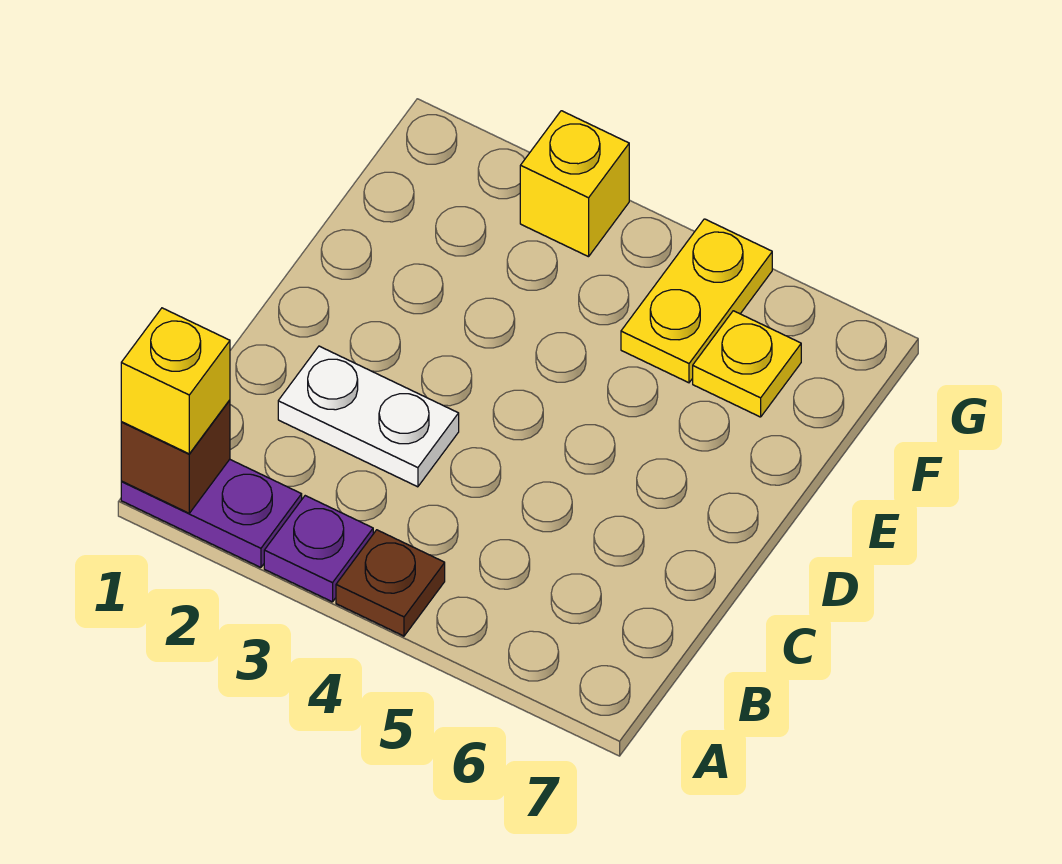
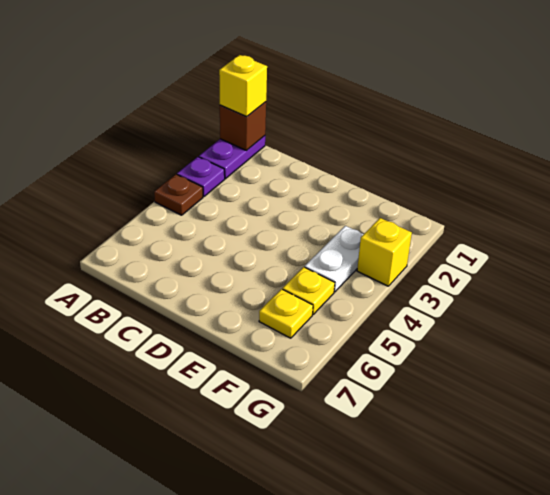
white plate C2:C3 level 1 -> white plate F3:F4 level 1
yellow plate F5:G5 level 1 -> yellow plate F5 level 1

